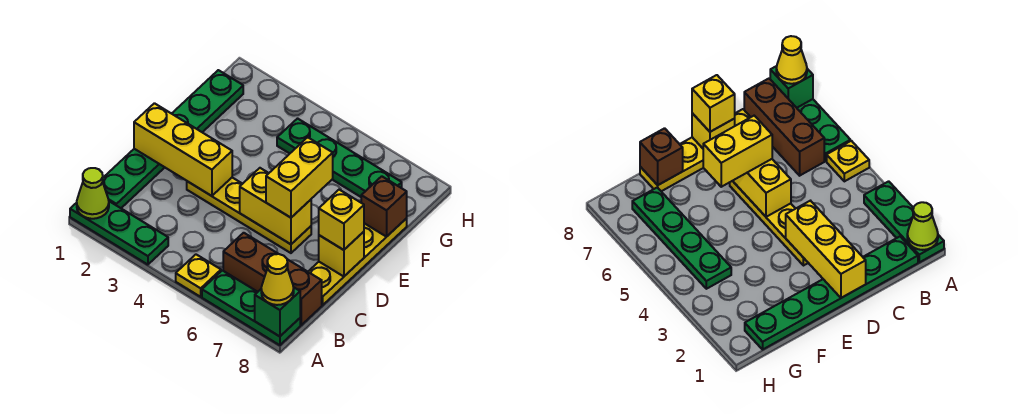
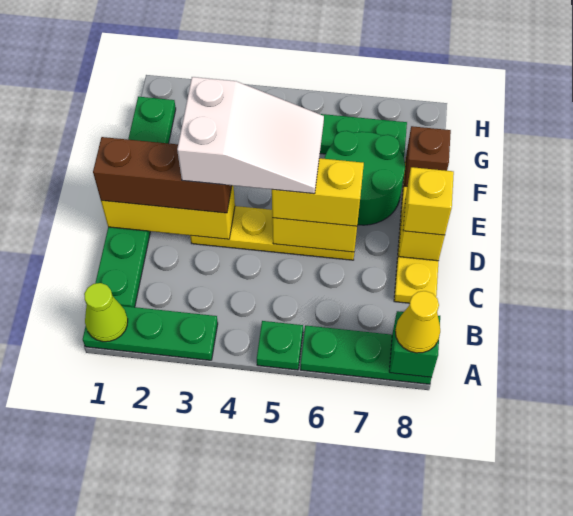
yellow plate A5 level 1 -> green plate A5 level 1
brown brick B6:B8 level 1 -> brown brick D1:D3 level 3
none -> white slope D3:E5 level 4 top 3
yellow brick D6:E6 level 3 -> yellow brick D5:D6 level 3
none -> green round brick E6:F7 level 1

